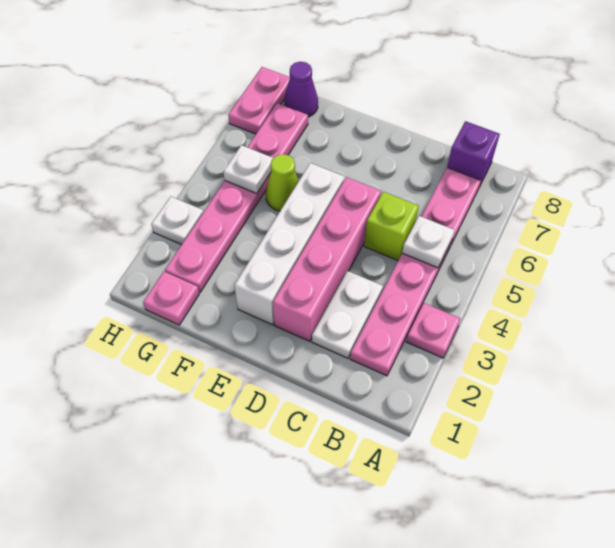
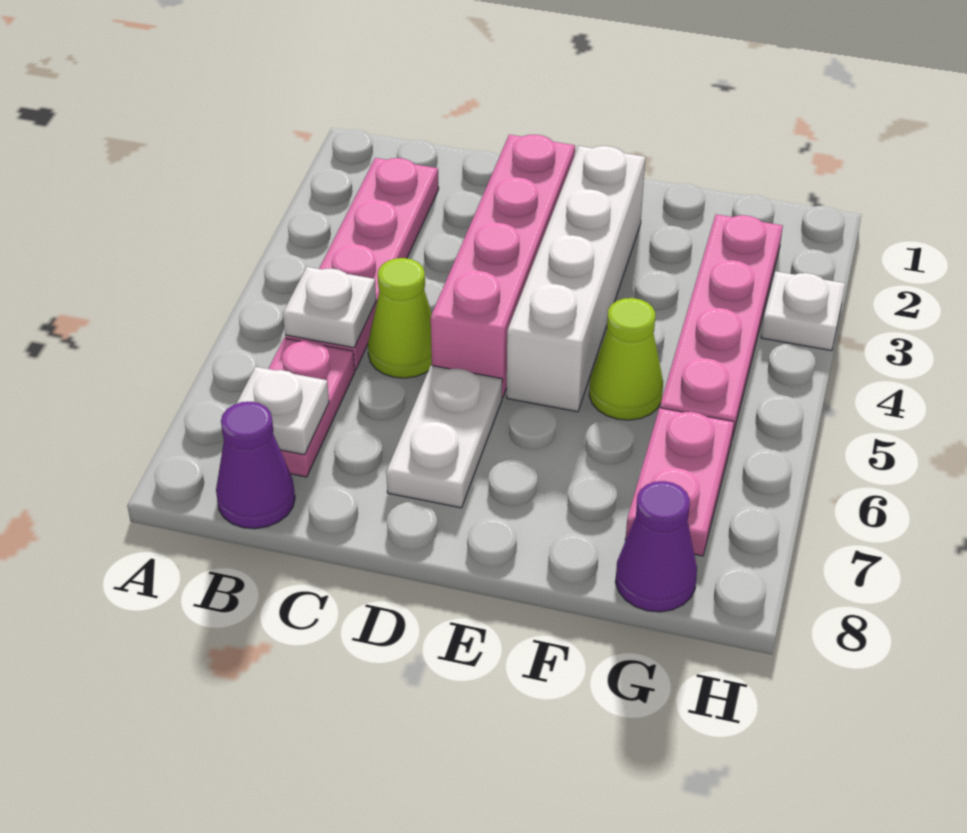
pink plate A3 level 1 -> none
purple brick B8 level 1 -> purple cone B8 level 1
white plate C2:C3 level 1 -> white plate D6:D7 level 1
lime brick C5 level 1 -> lime cone C5 level 1
pink plate G1 level 1 -> none
white plate G5 level 2 -> white plate B7 level 2
pink plate H7:H8 level 1 -> none

